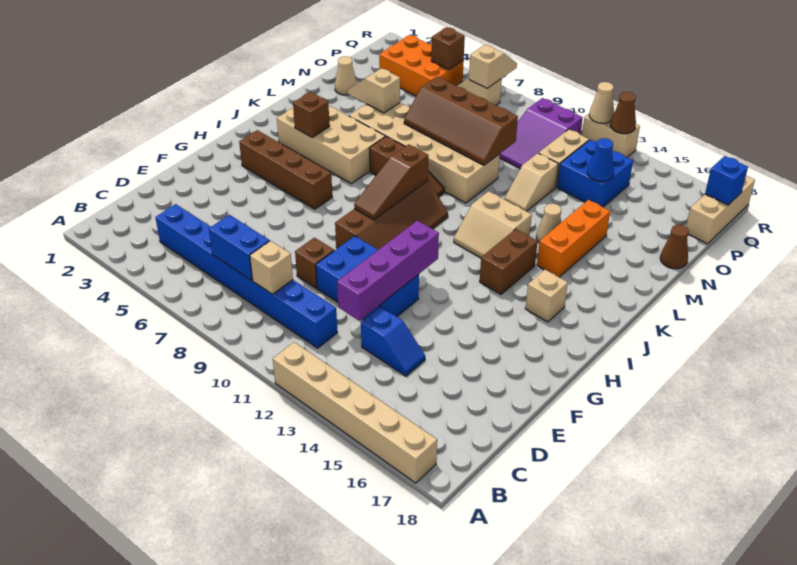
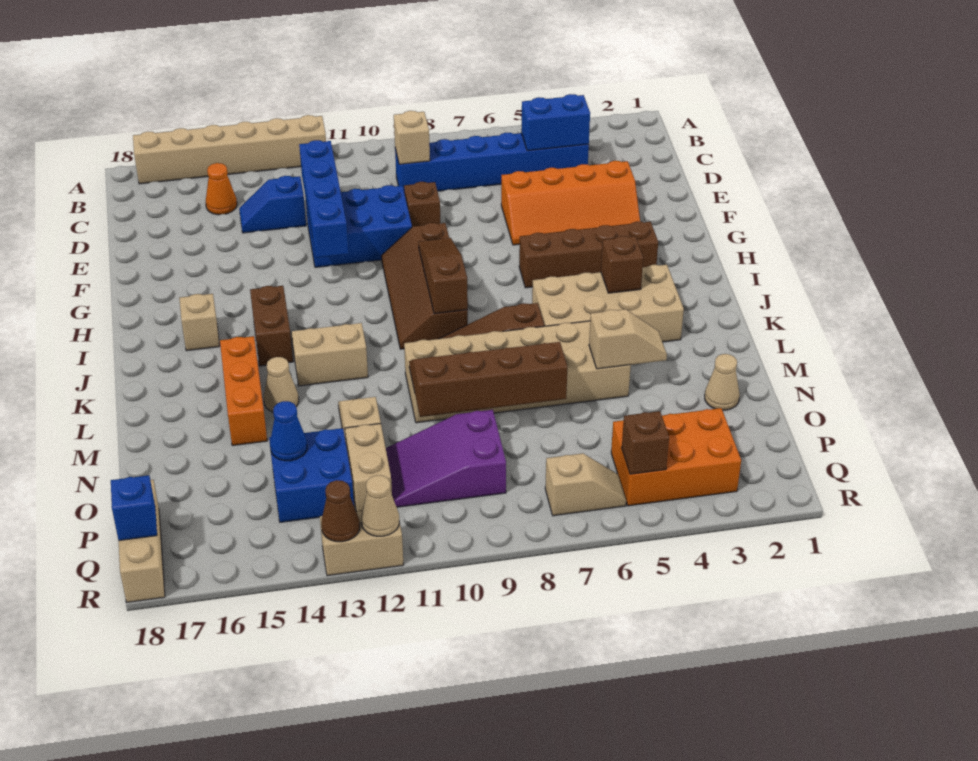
blue brick C4:C11 level 1 -> blue brick C4:C9 level 1
blue brick C7:C8 level 2 -> blue brick C4:C5 level 2
none -> orange cone C15 level 1
purple brick D12:G12 level 2 -> blue brick D12:G12 level 2
none -> orange slope E3:F6 level 1 top E
brown cone N18 level 1 -> none
purple slope O10:Q11 level 1 top Q -> purple slope O9:P11 level 1 top 9
tan slope Q7:R7 level 2 top Q -> none

